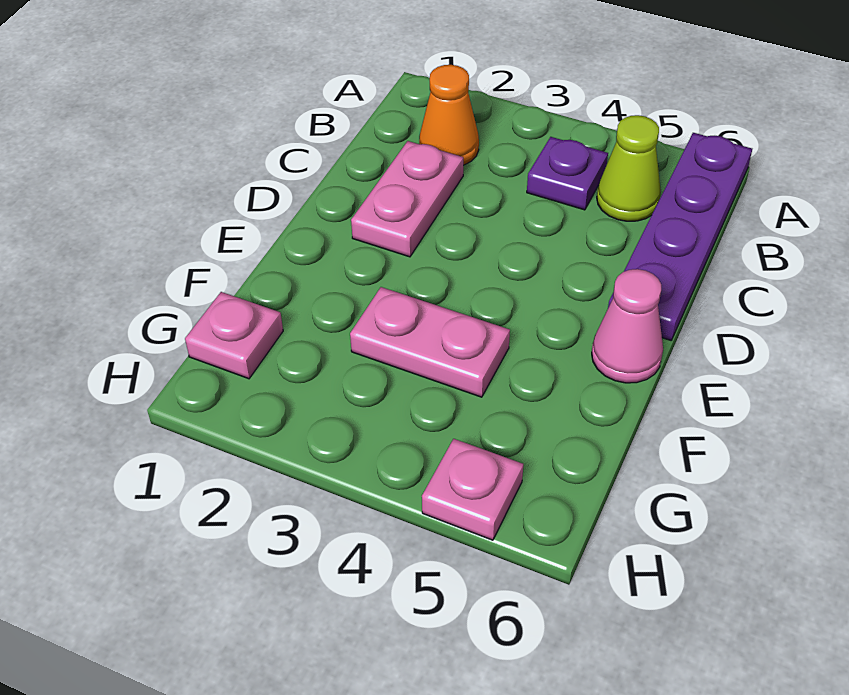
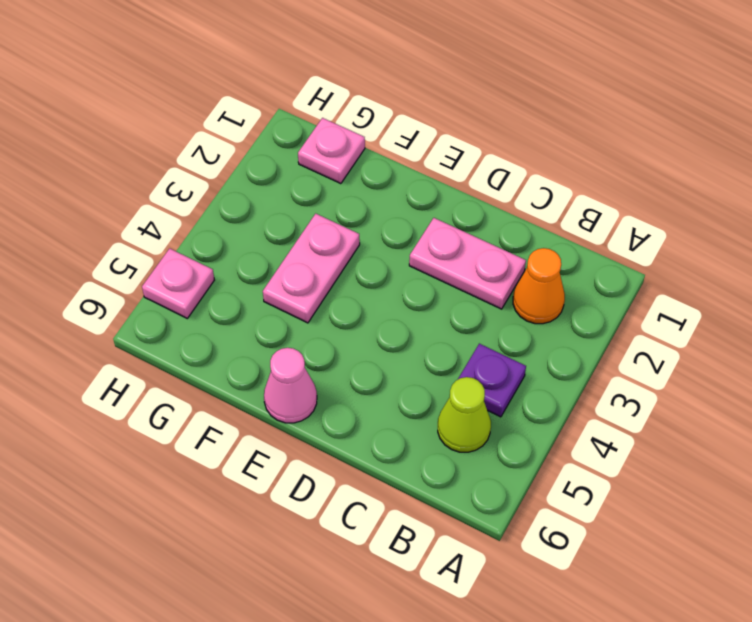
purple plate A6:D6 level 1 -> none

